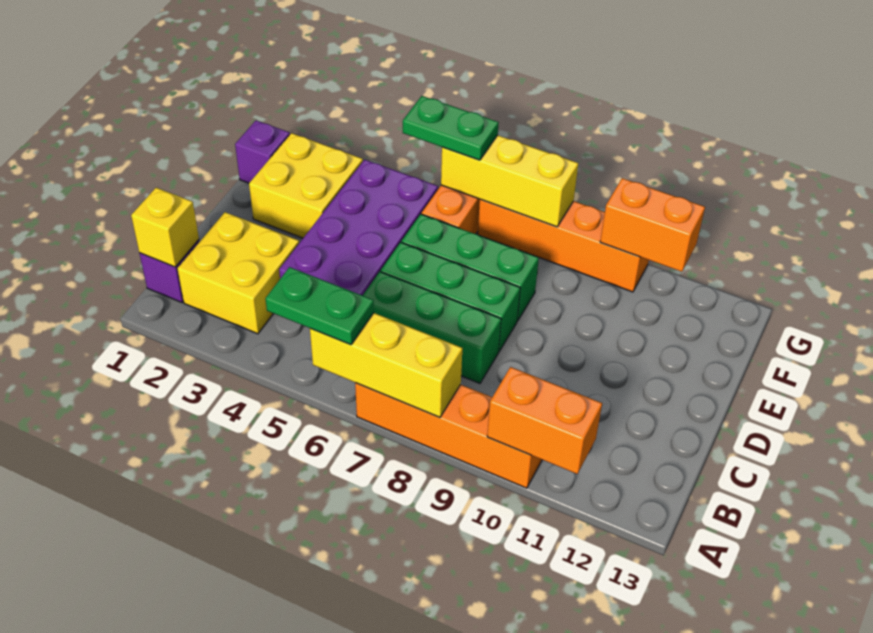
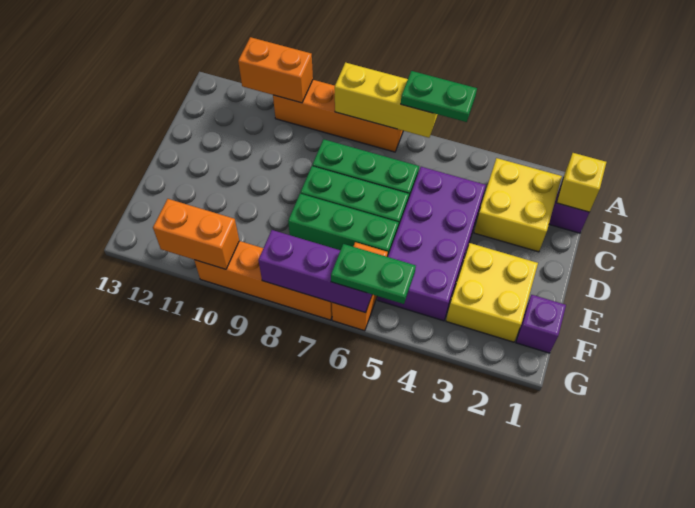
yellow brick G6:G8 level 2 -> purple brick G6:G8 level 2

